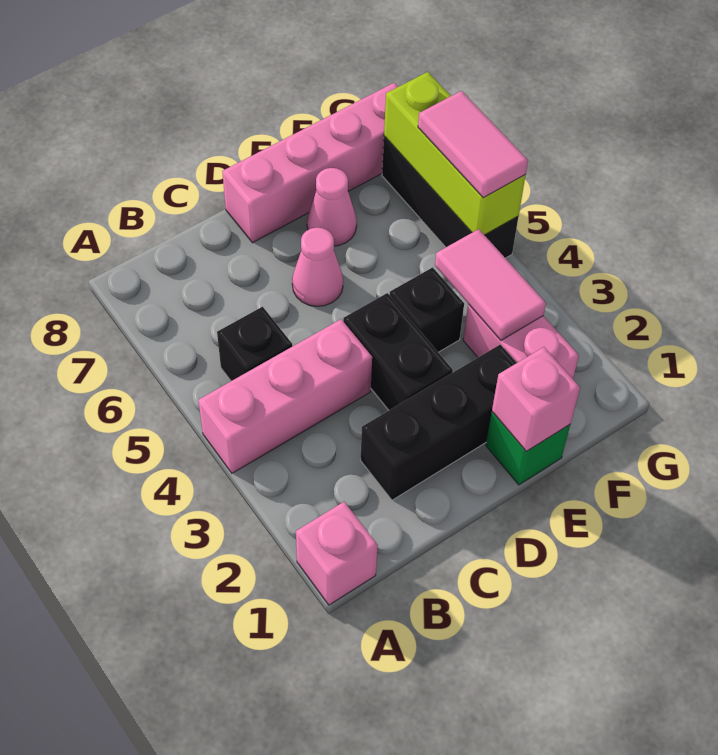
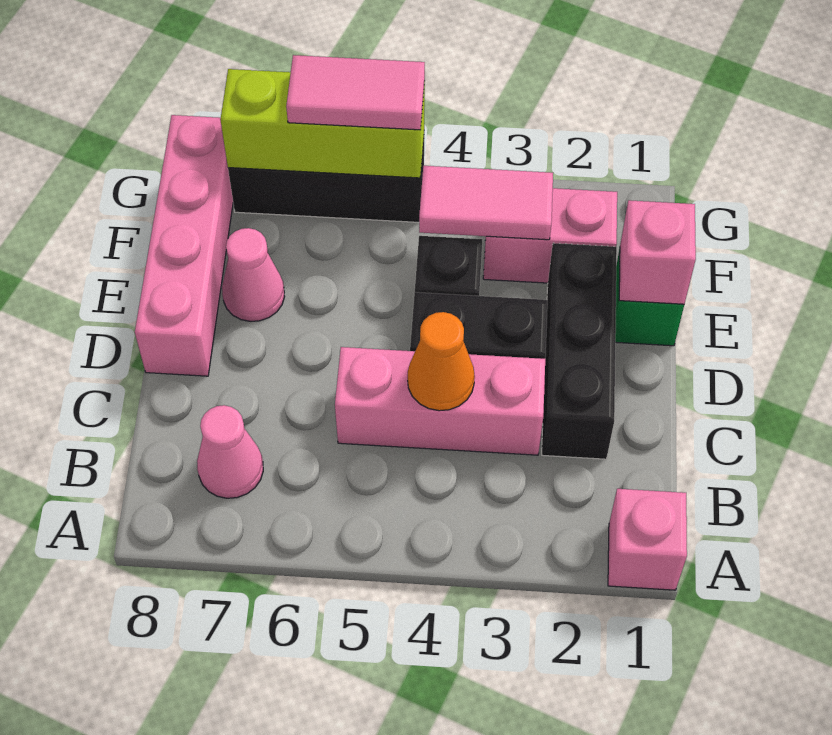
pink brick A4:C4 level 1 -> pink brick C3:C5 level 1
black brick B5 level 1 -> none
none -> orange cone C4 level 2
pink cone D6 level 1 -> pink cone B7 level 1

